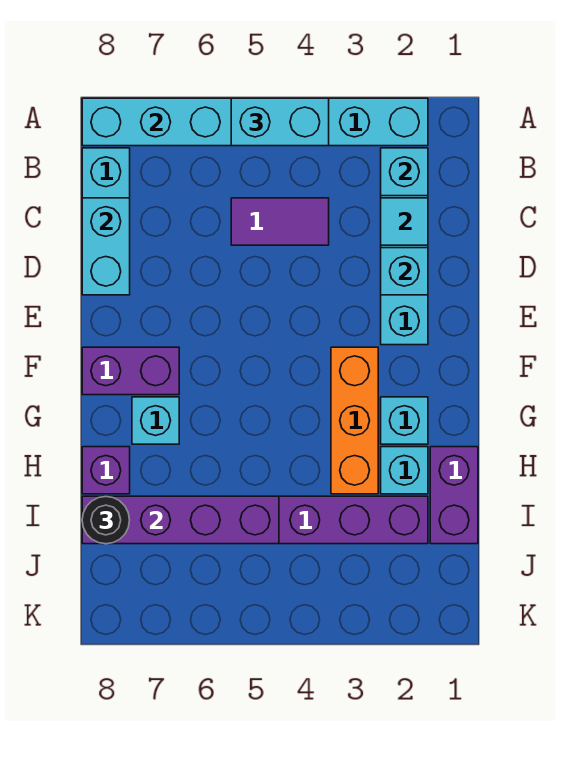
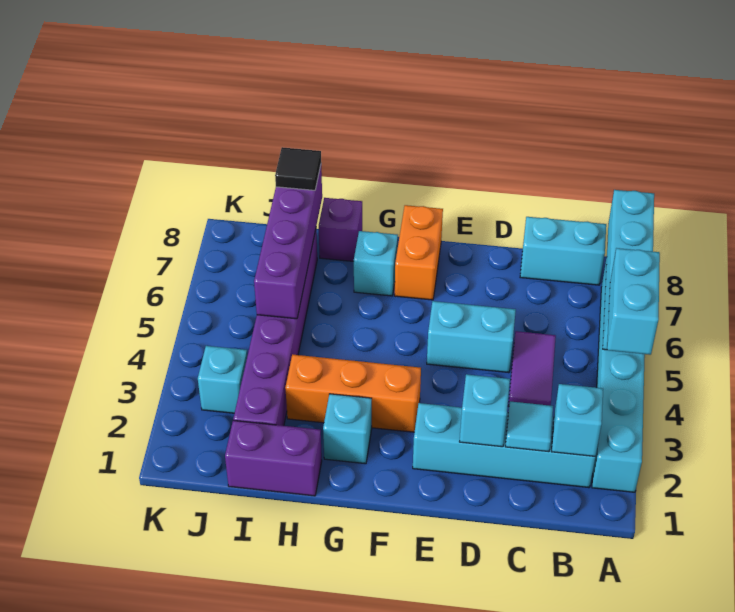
cyan brick C8:D8 level 2 -> cyan brick D5:E5 level 1
purple brick F7:F8 level 1 -> orange brick F7:F8 level 1
cyan brick H2 level 1 -> cyan brick J3 level 1
black round brick I8 level 3 -> black tile I8 level 3

